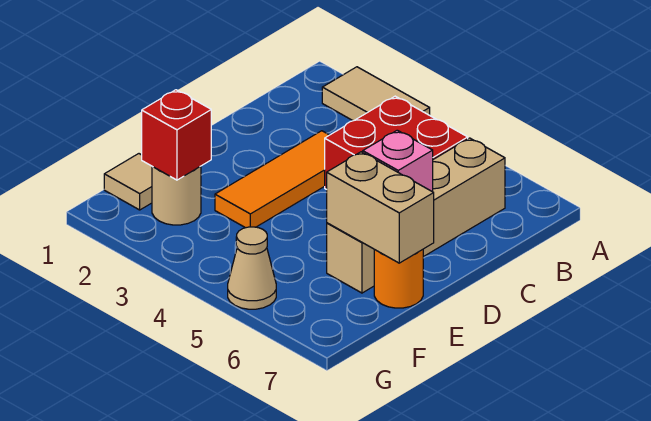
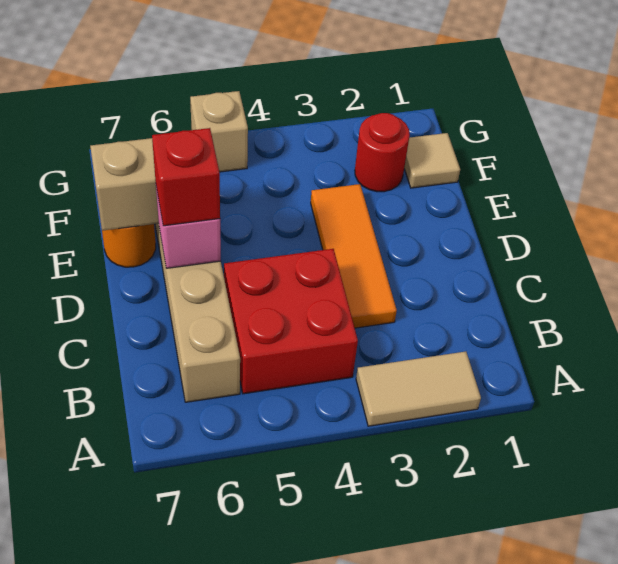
tan round brick F2 level 1 -> red round brick F2 level 1
red brick F2 level 2 -> red brick D6 level 3
tan cone G5 level 1 -> tan brick G5 level 1

